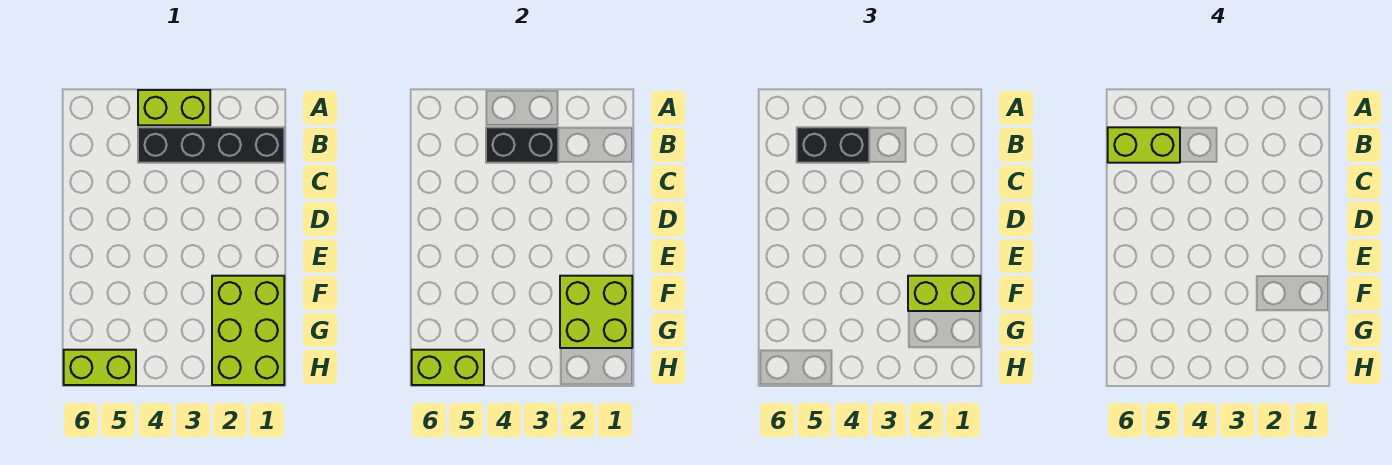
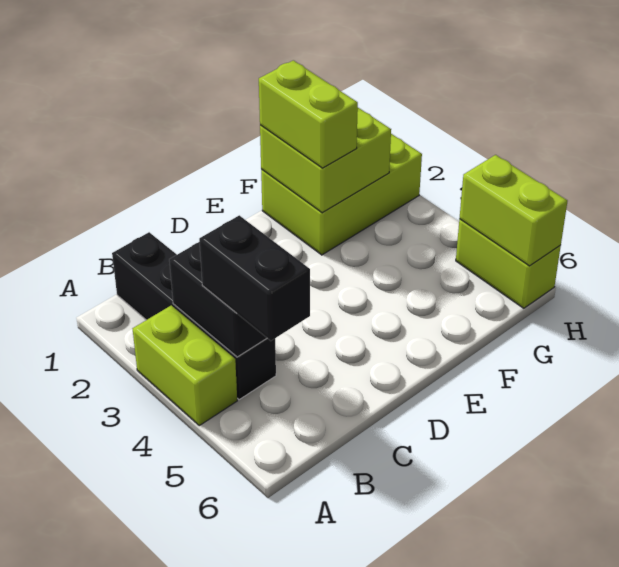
lime brick B5:B6 level 4 -> none

